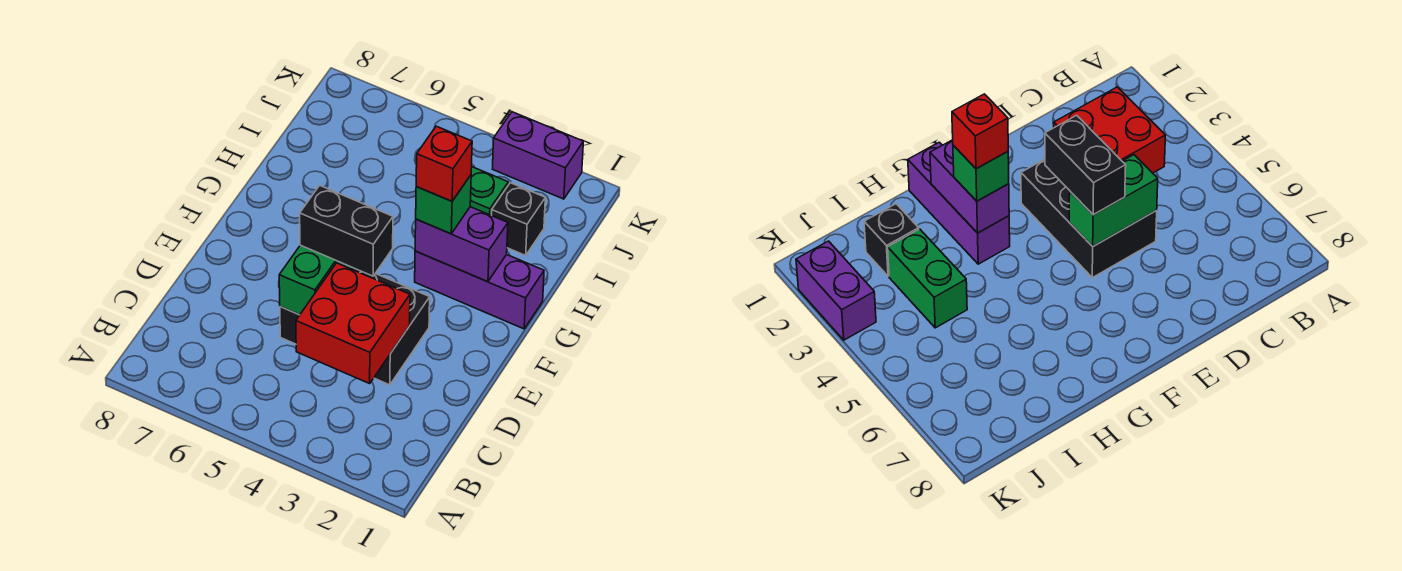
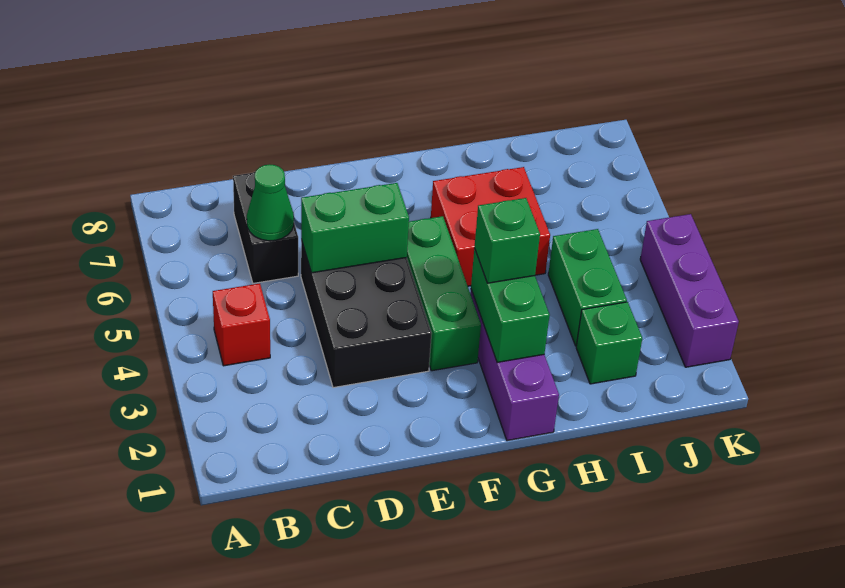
red brick C3:D4 level 2 -> red brick G5:H6 level 1
none -> green cone C6 level 2
black brick E4:E5 level 3 -> black brick C6:C7 level 1
none -> green brick F3:F5 level 1
purple brick G2:G3 level 2 -> green brick G2:G3 level 2
red brick G3 level 4 -> red brick B4 level 1
black brick I2 level 1 -> green brick I2 level 1
purple brick K2:K3 level 1 -> purple brick K2:K4 level 1

